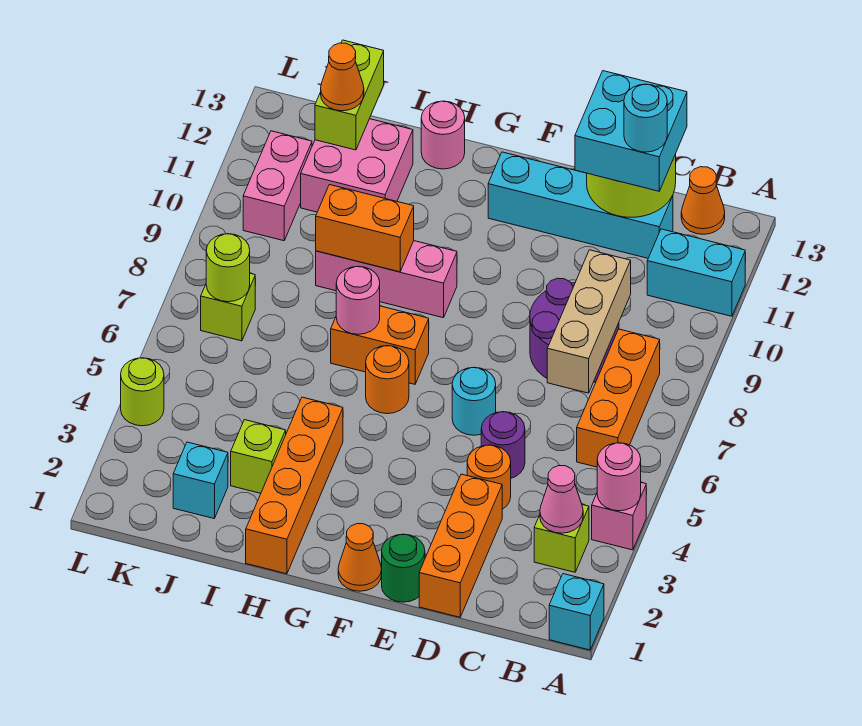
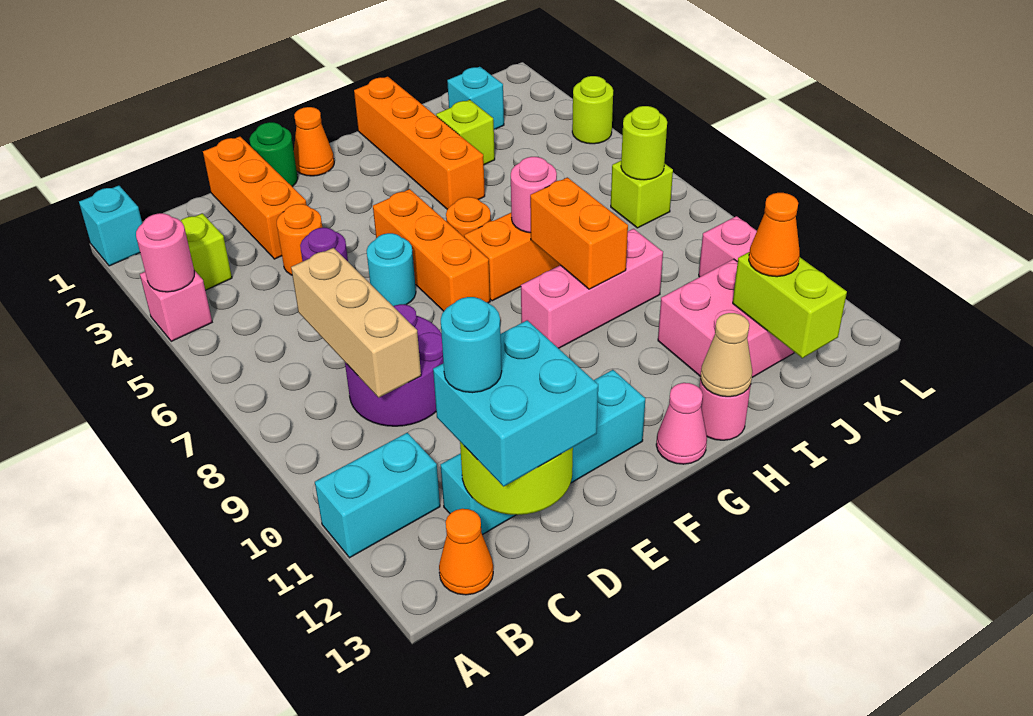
pink cone B3 level 2 -> pink cone G13 level 1
orange brick B6:B8 level 1 -> orange brick F5:F7 level 1
orange brick H9:I9 level 2 -> orange brick H8:H9 level 2
none -> tan cone H13 level 2

